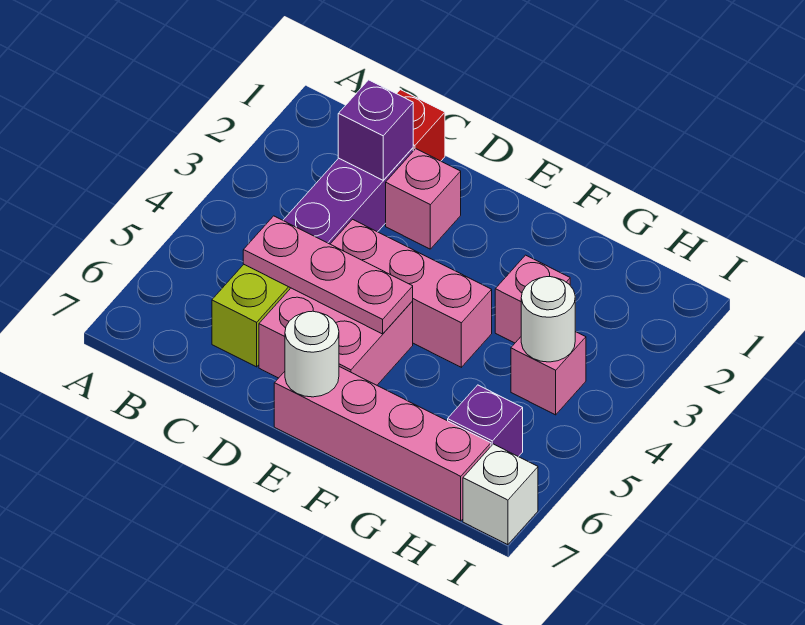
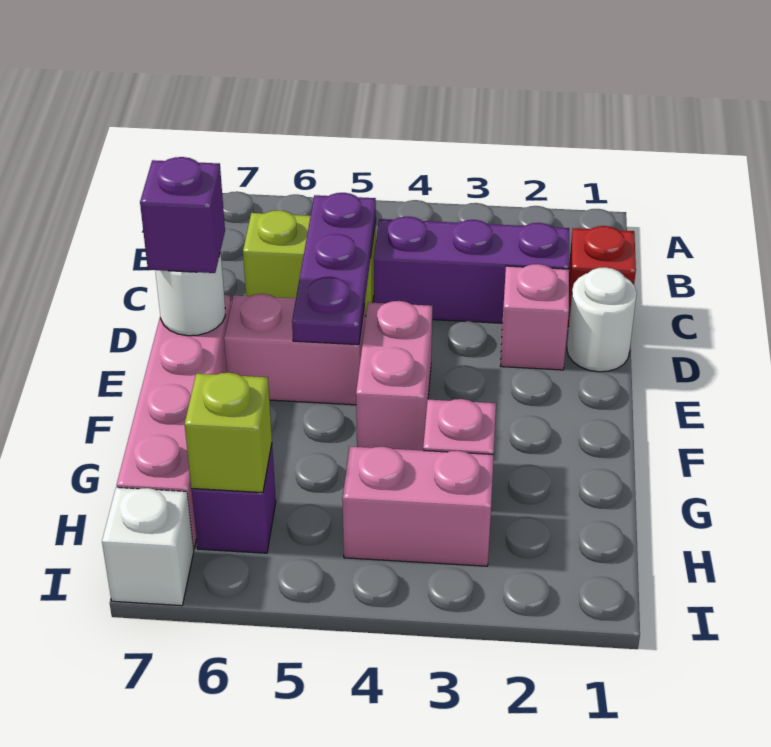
purple brick C2 level 2 -> purple brick E7 level 3
pink plate C5:E5 level 2 -> purple plate C5:E5 level 2
pink brick D4:F4 level 1 -> pink brick E4:F4 level 1
pink brick D5:E6 level 1 -> pink brick E5:E6 level 1
pink brick H4 level 1 -> pink brick H3:H4 level 1
white round brick H4 level 2 -> white round brick D1 level 1
none -> lime brick H6 level 2

